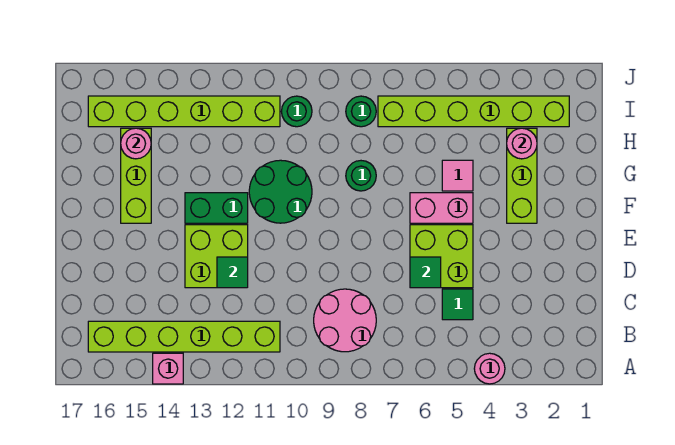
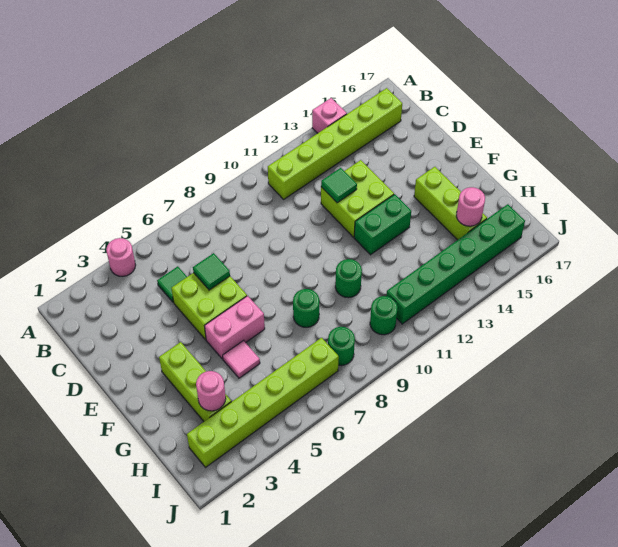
pink round brick B8:C9 level 1 -> none
green round brick F10:G11 level 1 -> green round brick G10 level 1
lime brick I11:I16 level 1 -> green brick I11:I16 level 1

